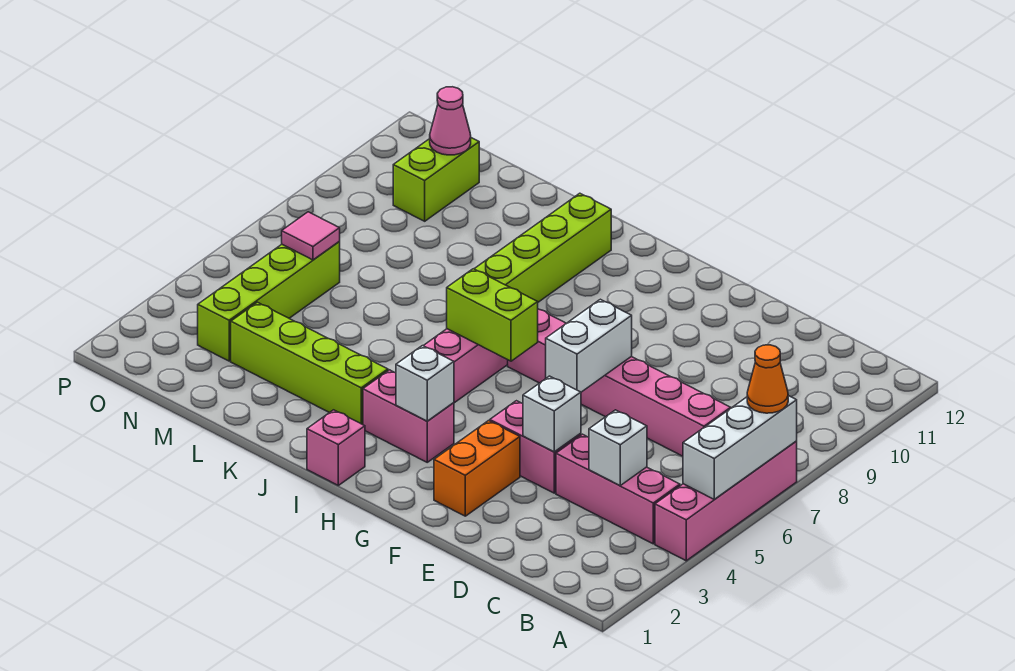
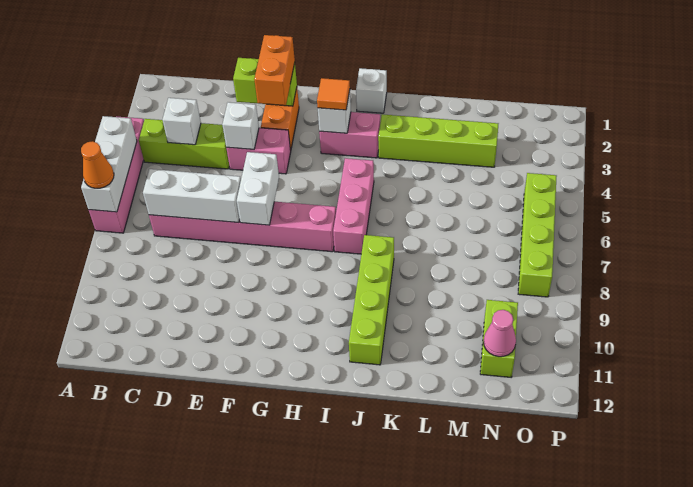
pink brick B4:D4 level 1 -> lime brick B4:D4 level 1
none -> white brick C7:E7 level 2
none -> orange brick F2:F3 level 3
none -> orange tile H3 level 3
lime brick H6:I6 level 2 -> lime brick E2:F2 level 2
pink brick I1 level 1 -> white brick I1 level 1
lime brick N3:N6 level 1 -> lime brick O5:O8 level 1
pink tile N6 level 2 -> none

